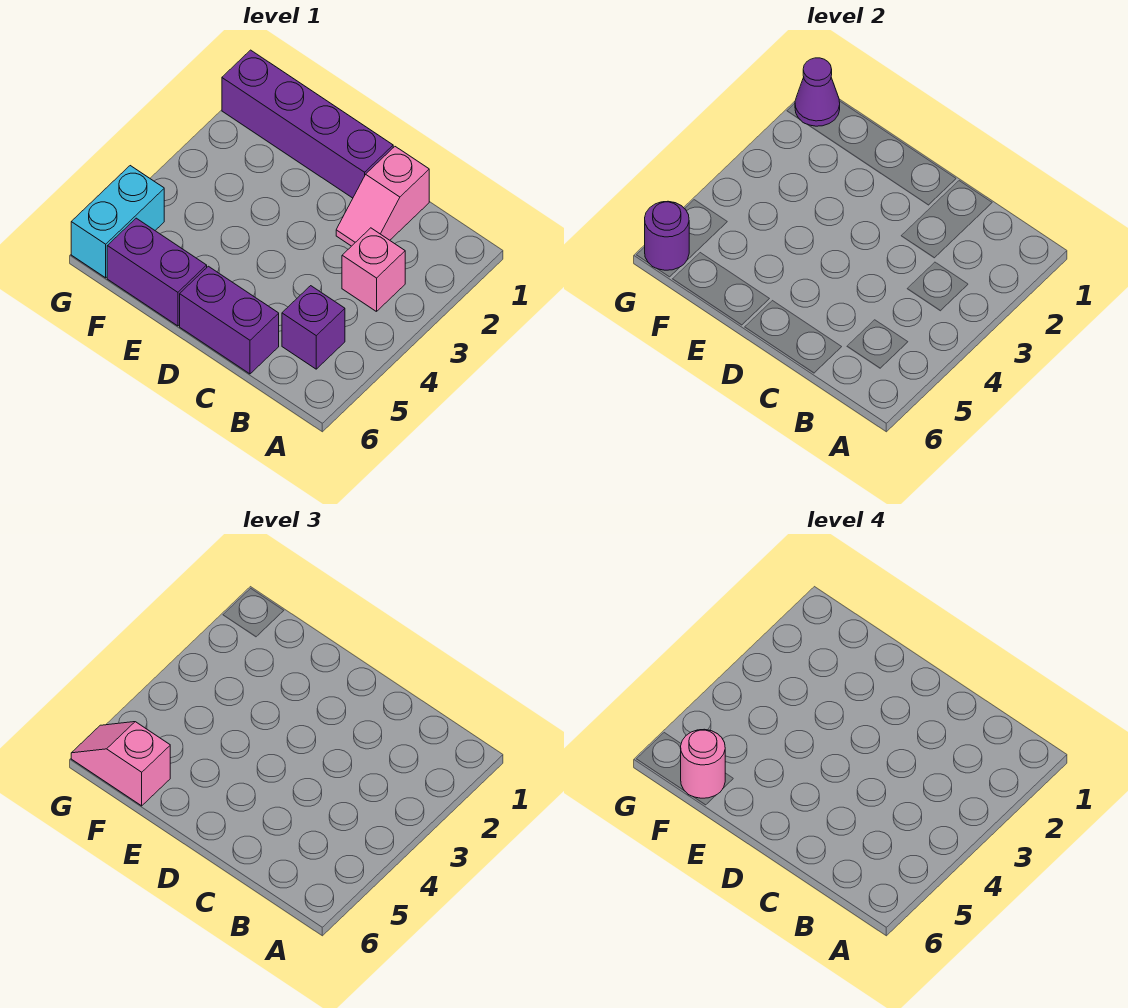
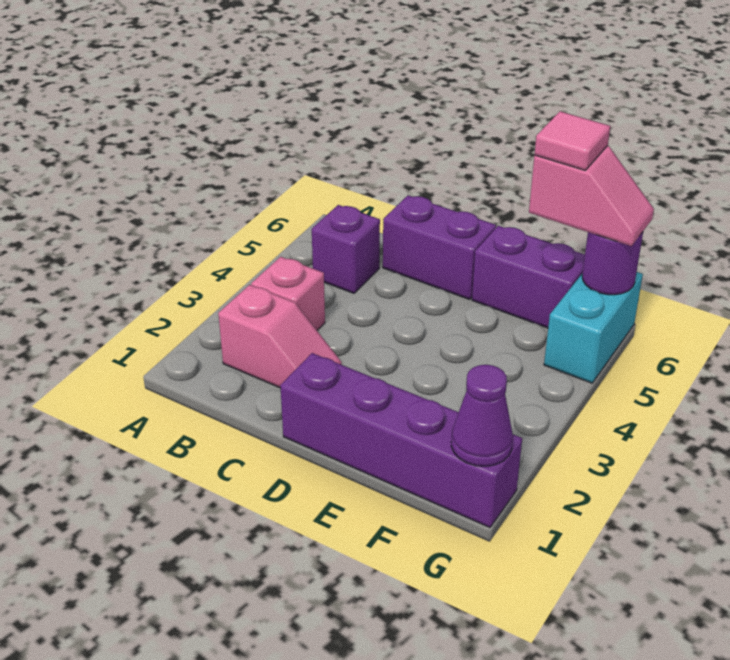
pink slope C1:C2 level 1 top 1 -> pink slope B2:C2 level 1 top B
pink round brick F6 level 4 -> pink tile F6 level 4

